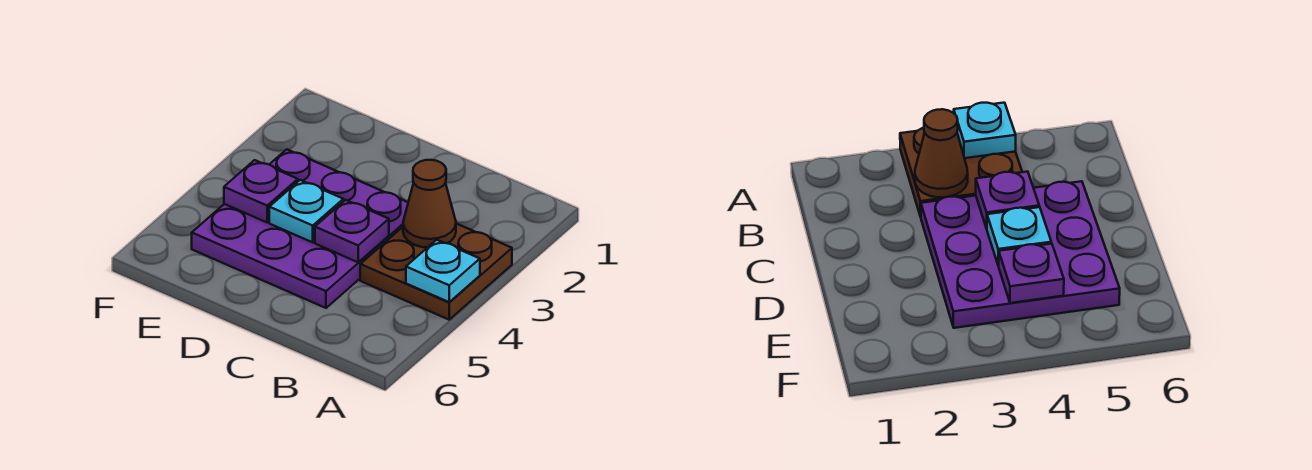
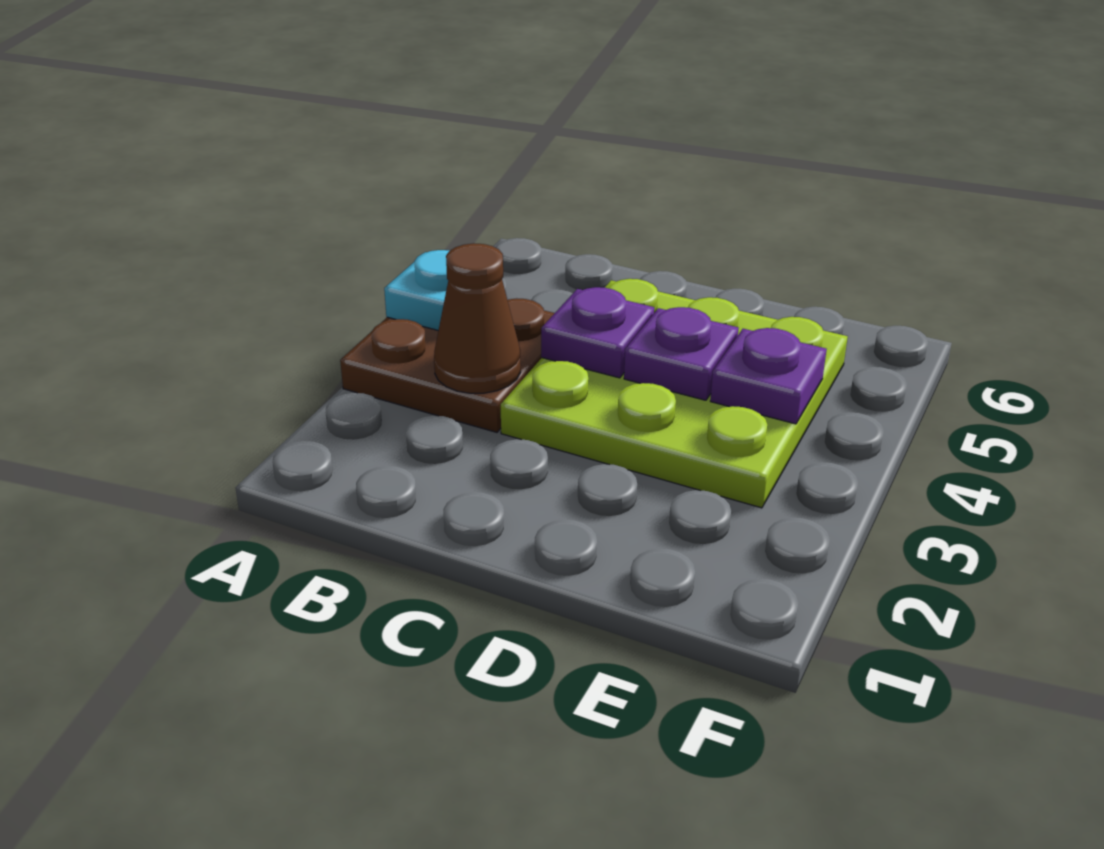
purple plate C3:E5 level 1 -> lime plate C3:E5 level 1
cyan plate D4 level 2 -> purple plate D4 level 2

